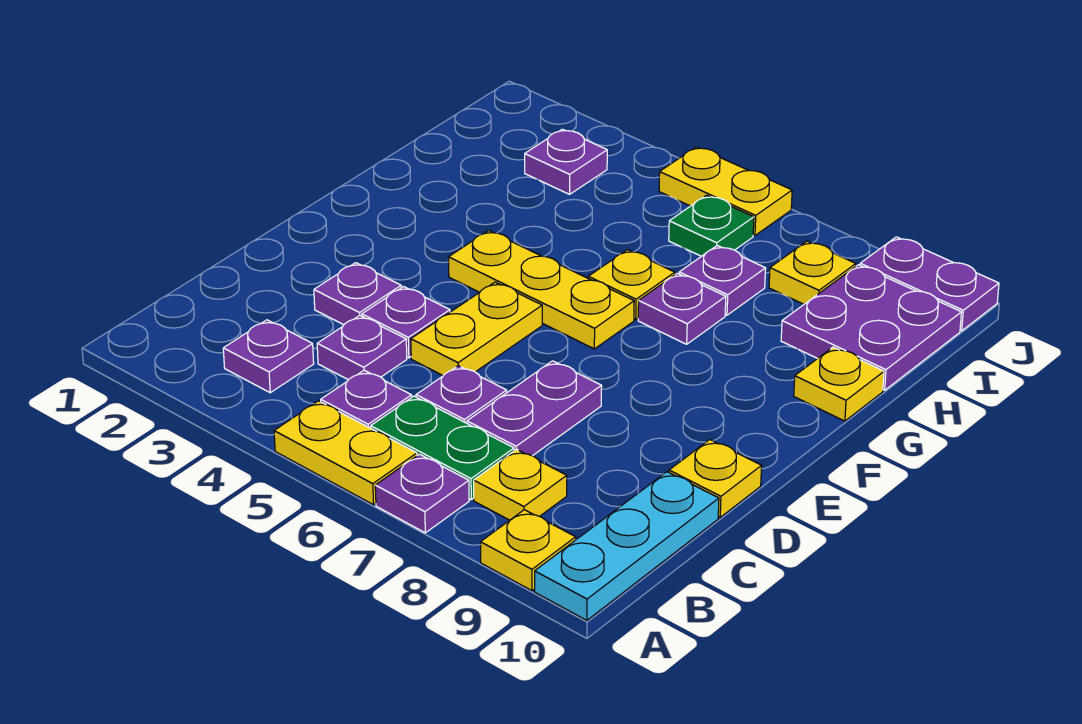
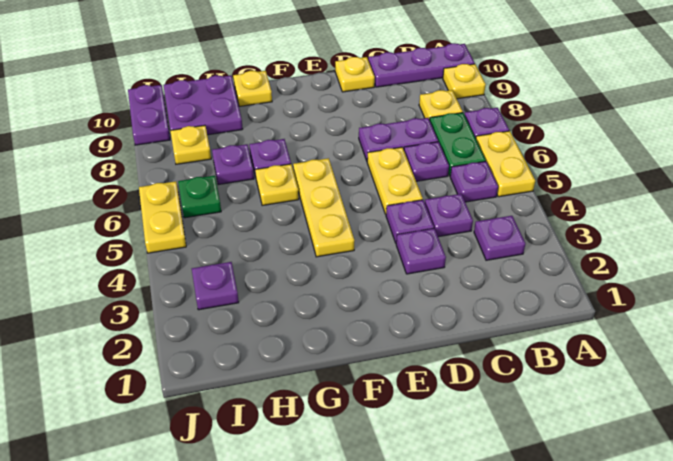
cyan plate A10:C10 level 1 -> purple plate A10:C10 level 1
yellow plate D5:E5 level 1 -> yellow plate D5:D6 level 1

